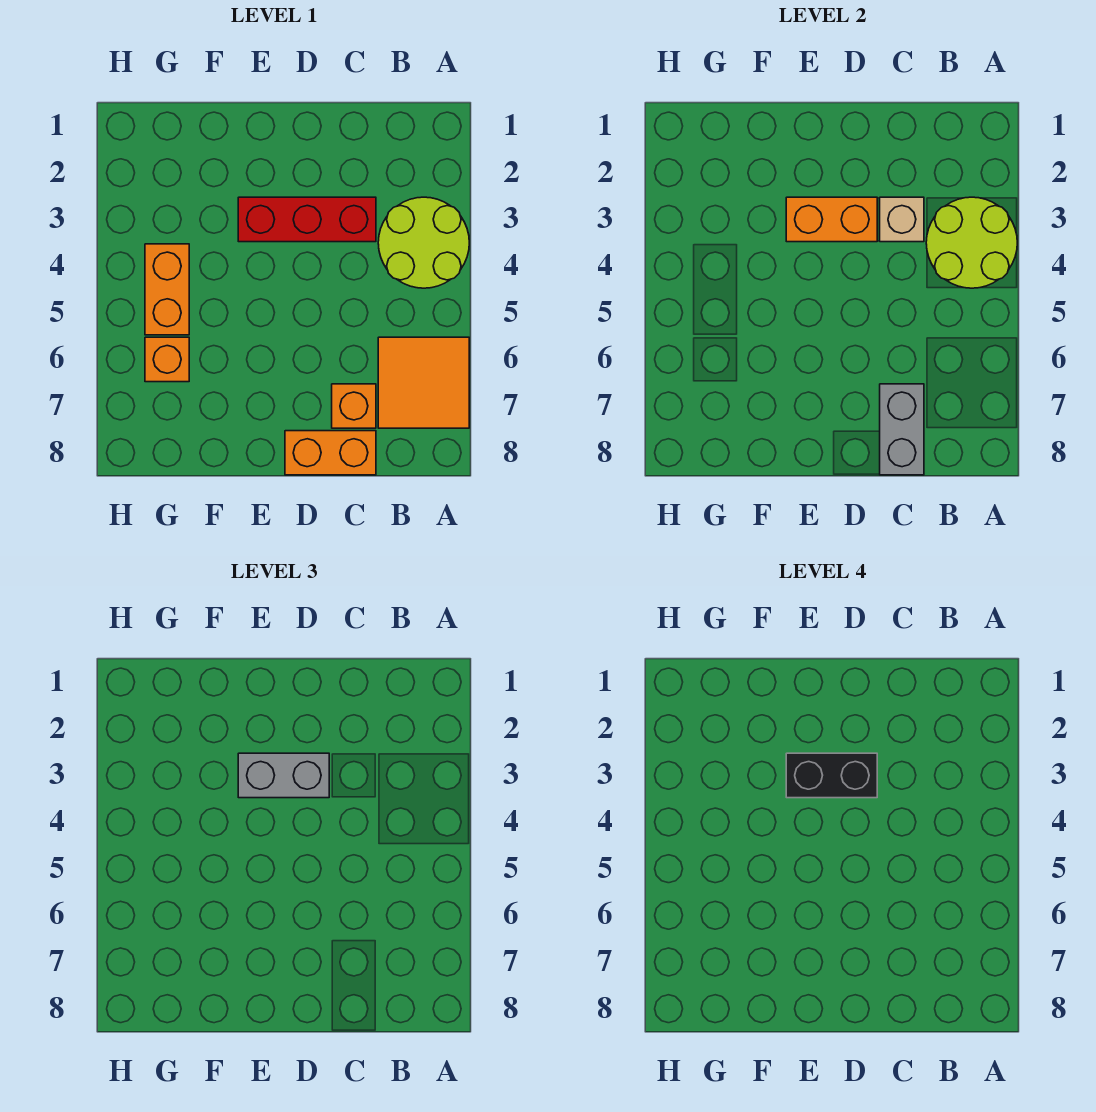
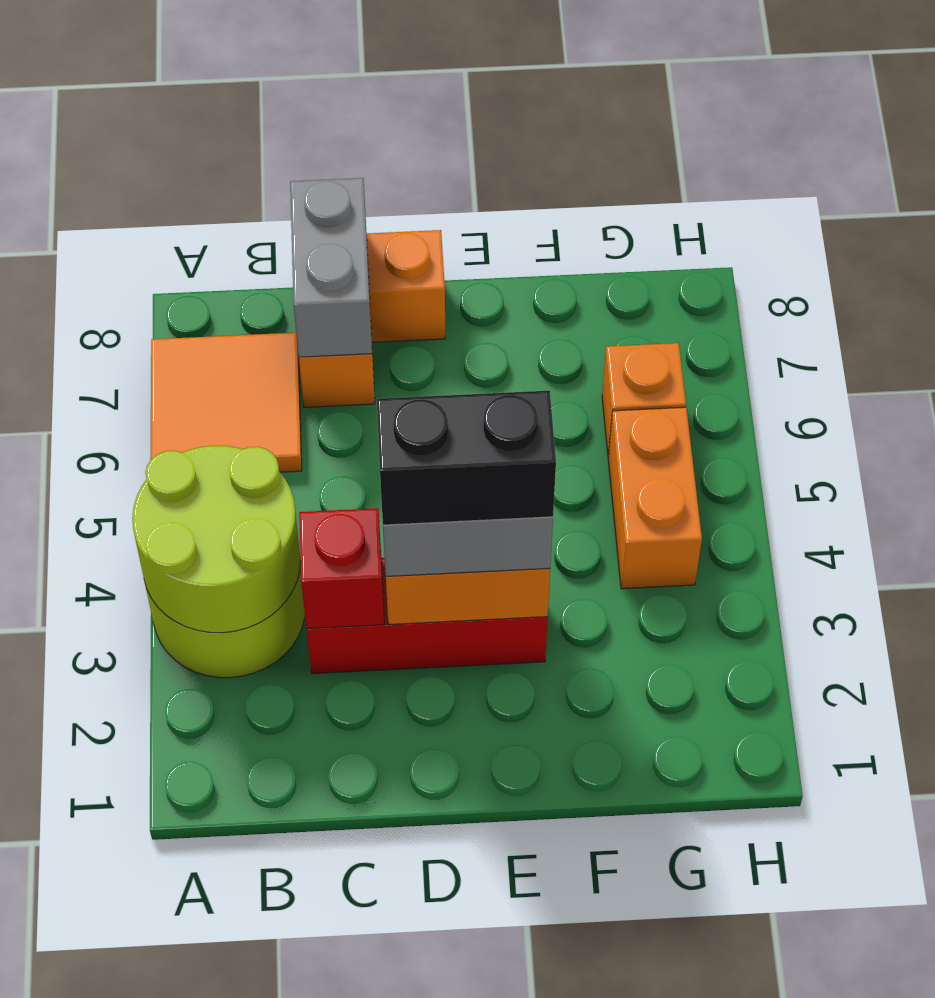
tan brick C3 level 2 -> red brick C3 level 2

